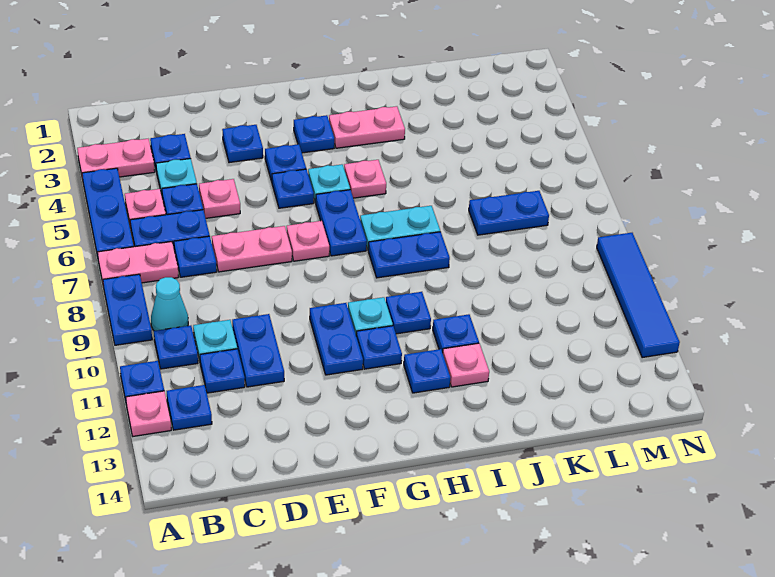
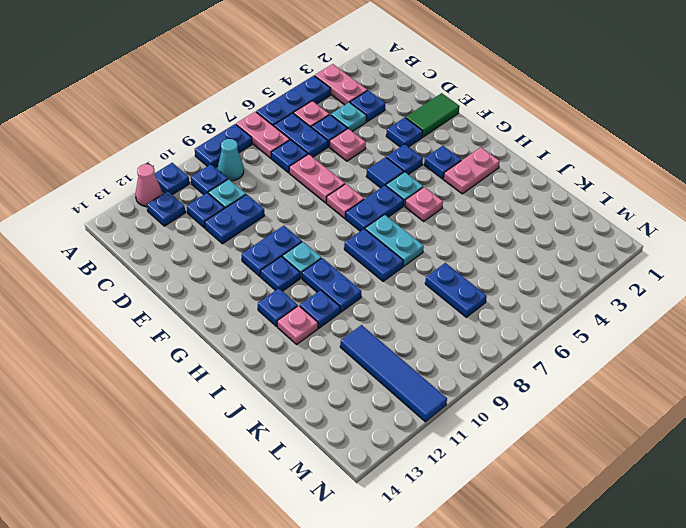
pink plate A12 level 1 -> pink cone A12 level 1
none -> green tile E1:E2 level 1
blue plate F5 level 1 -> blue tile F5 level 1
pink plate H3:I3 level 1 -> pink plate H2:H3 level 1
blue plate H10 level 1 -> blue plate H10:I10 level 1
blue tile N9:N12 level 1 -> blue tile K11:N11 level 1

